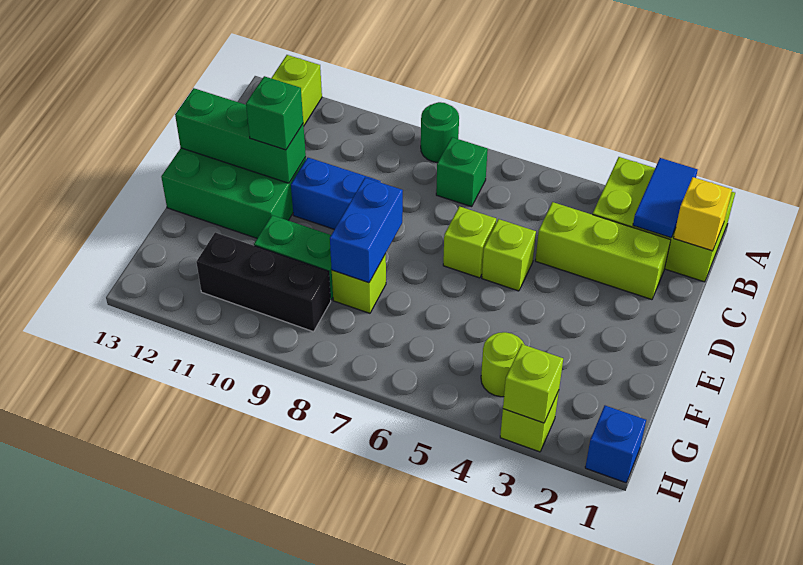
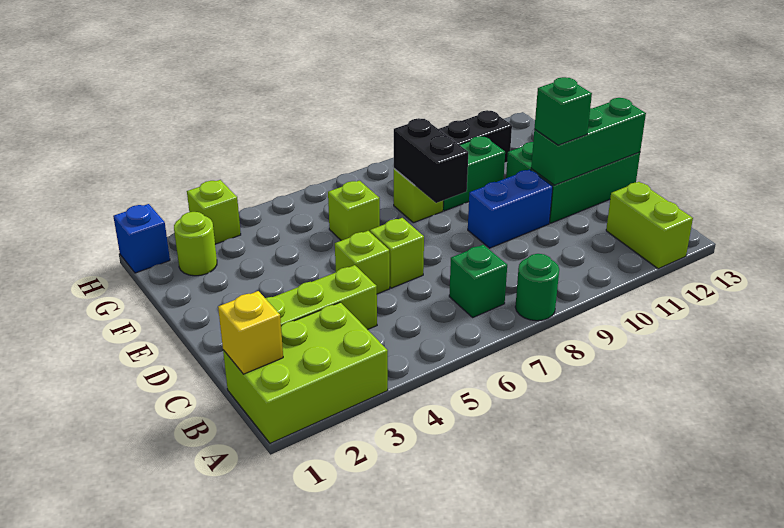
blue tile A2:B2 level 2 -> none
blue brick E8:F8 level 2 -> black brick E8:F8 level 2
lime round brick G4 level 1 -> lime round brick G2 level 1
lime brick H3 level 2 -> lime brick F6 level 1

